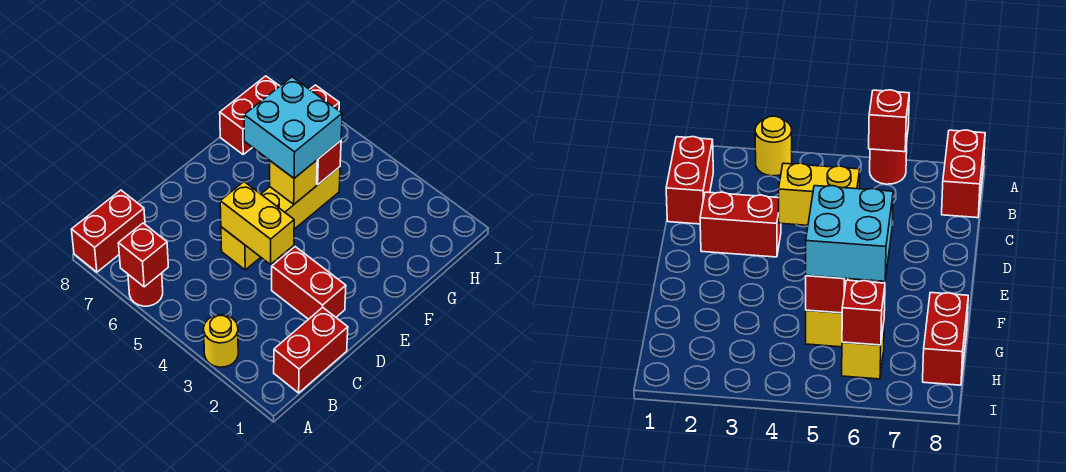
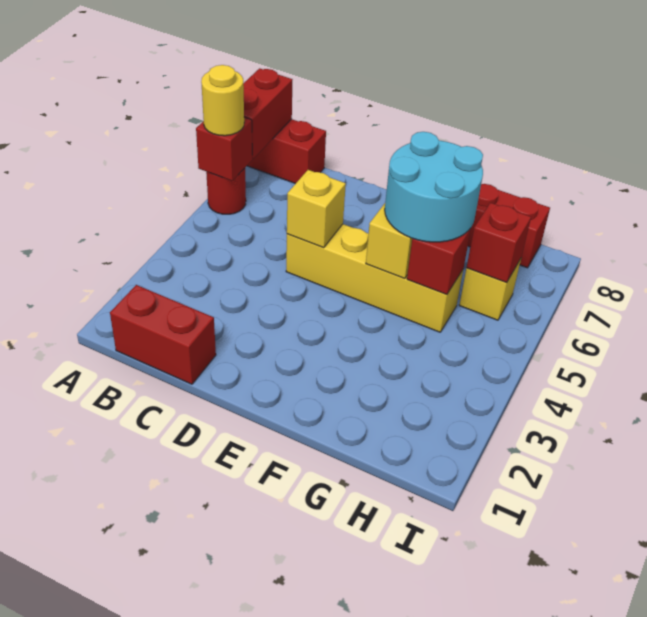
yellow round brick A3 level 1 -> yellow round brick A6 level 3
red brick D2:D3 level 1 -> red brick A7:A8 level 2
yellow brick D4:D5 level 2 -> yellow brick D5 level 2
cyan brick F5:G6 level 3 -> cyan round brick F5:G6 level 3

